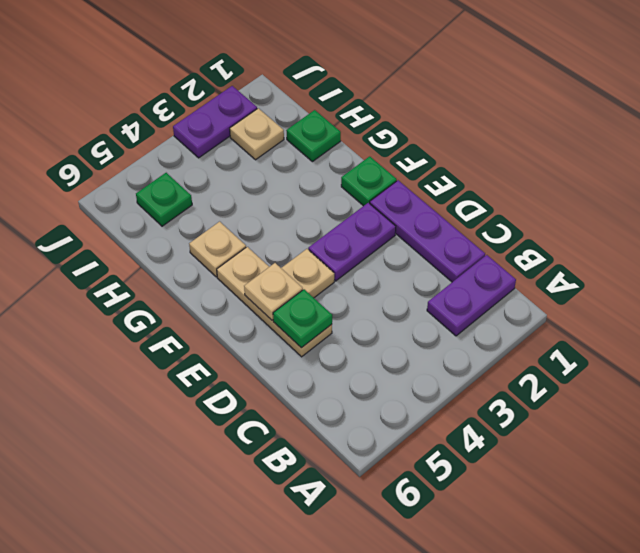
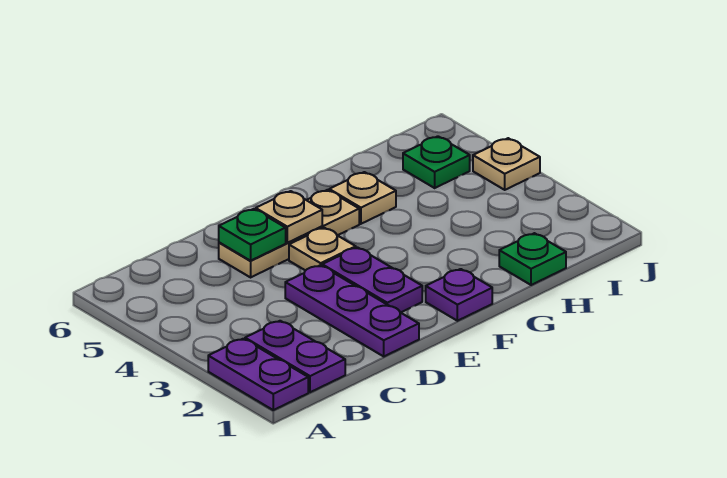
purple plate C1:E1 level 1 -> purple plate D1:D3 level 1
green plate F1 level 1 -> purple plate F1 level 1
tan plate I2 level 1 -> tan plate J4 level 1
purple plate J2:J3 level 1 -> purple plate A1:A2 level 1

